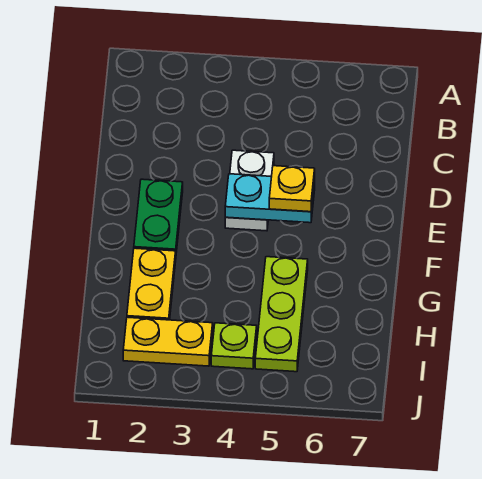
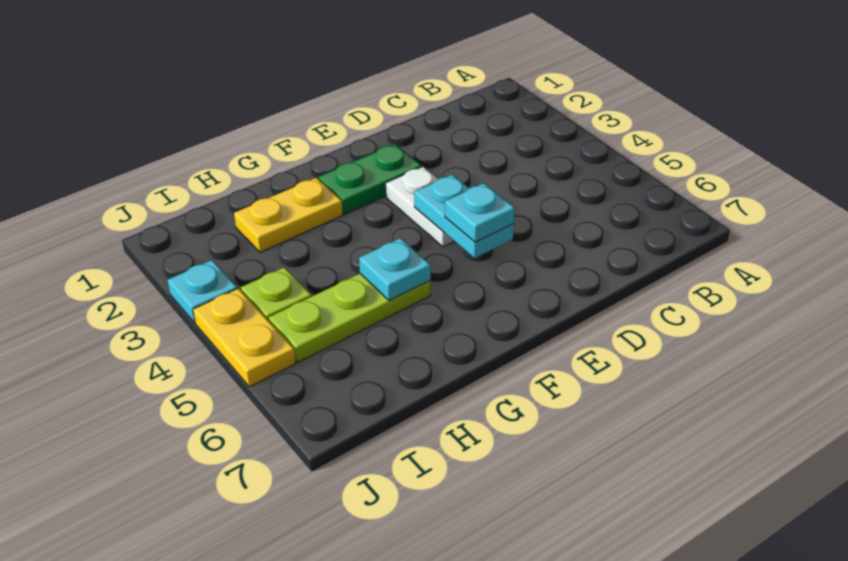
white plate D4:E4 level 1 -> white plate E3:E4 level 1
yellow plate E5 level 3 -> cyan plate E5 level 3
none -> cyan plate G5 level 2
yellow plate I2:I3 level 1 -> yellow plate J4:J5 level 1
none -> cyan plate J3 level 1

